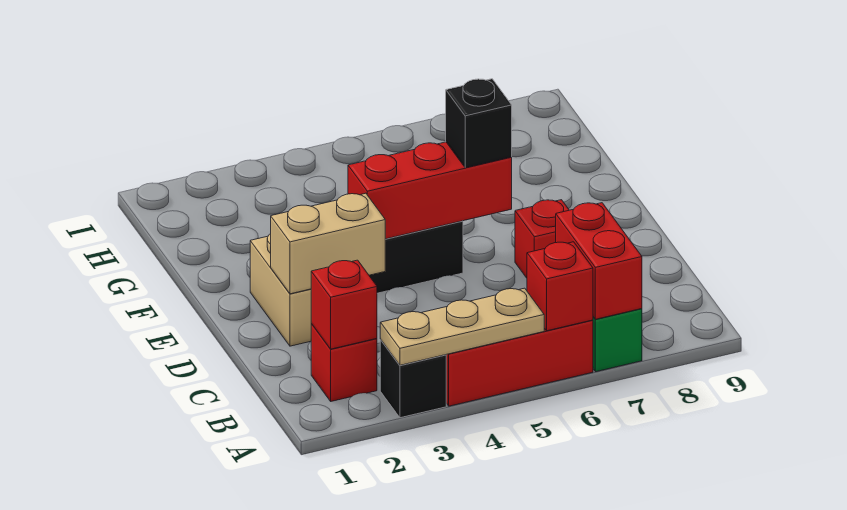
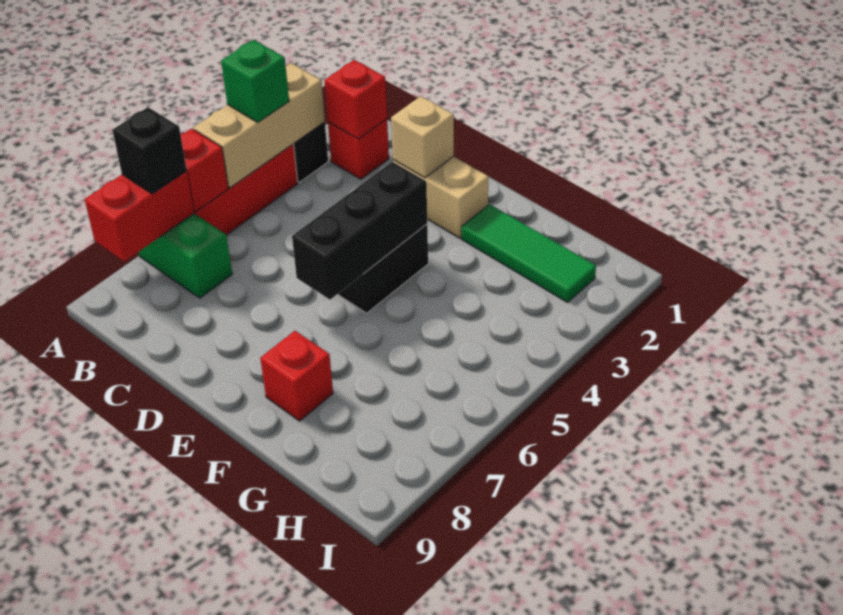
tan plate A3:A5 level 2 -> tan brick A3:A5 level 2
none -> green brick A4 level 3
red brick A7:B7 level 2 -> red brick A7:A8 level 2
tan brick D2:D3 level 2 -> tan brick D2 level 2
red brick D7 level 1 -> red brick F8 level 1
red brick E4:E6 level 2 -> black brick E4:E6 level 2
black brick E6 level 3 -> black brick A7 level 3
none -> green tile F2:H2 level 1

